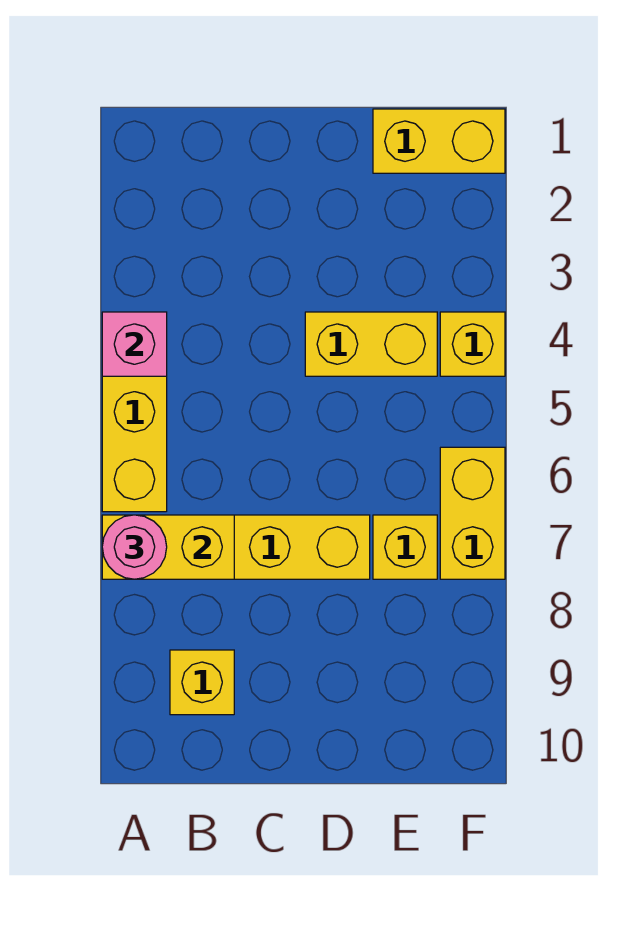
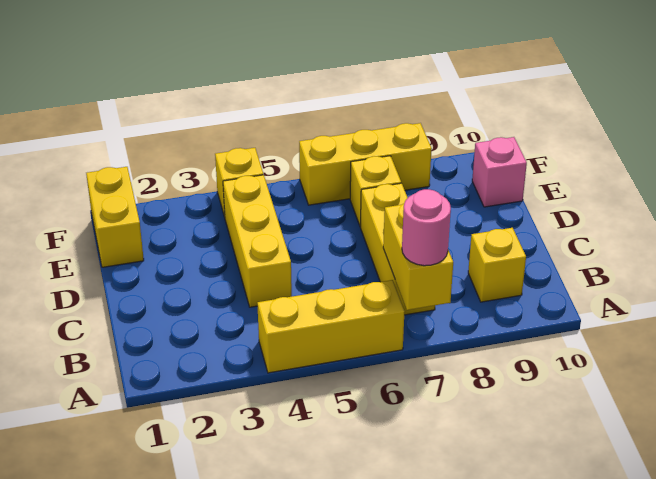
pink brick A4 level 2 -> pink brick E10 level 1
yellow brick D4:E4 level 1 -> yellow brick C4:E4 level 1
yellow brick F6:F7 level 1 -> yellow brick F6:F8 level 1

